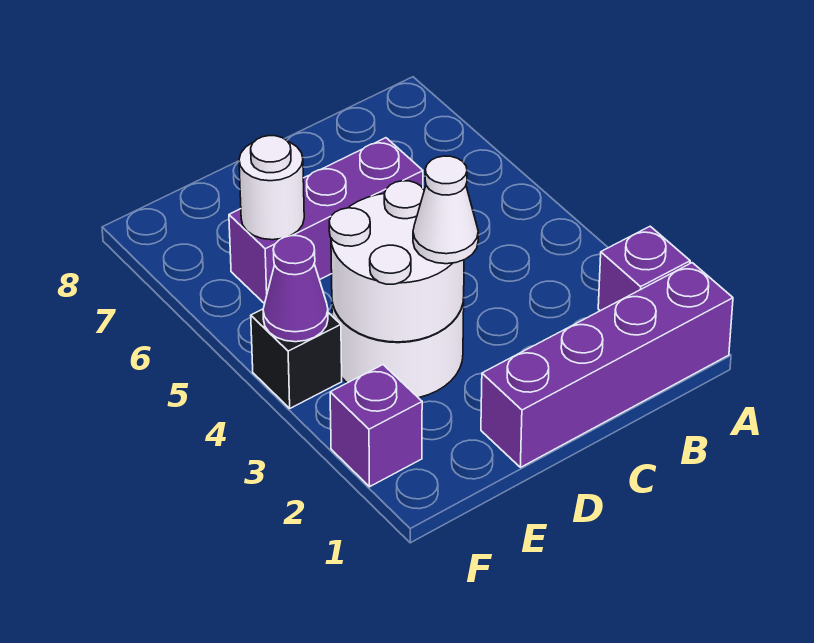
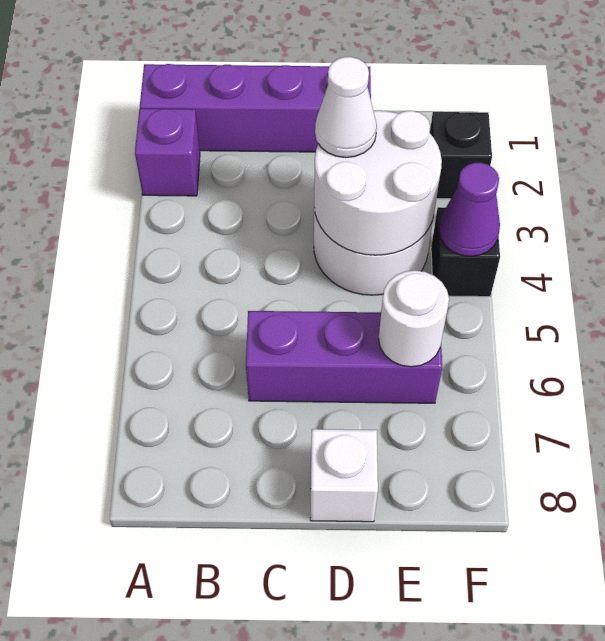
none -> white brick D8 level 1
purple brick F2 level 1 -> black brick F2 level 1

